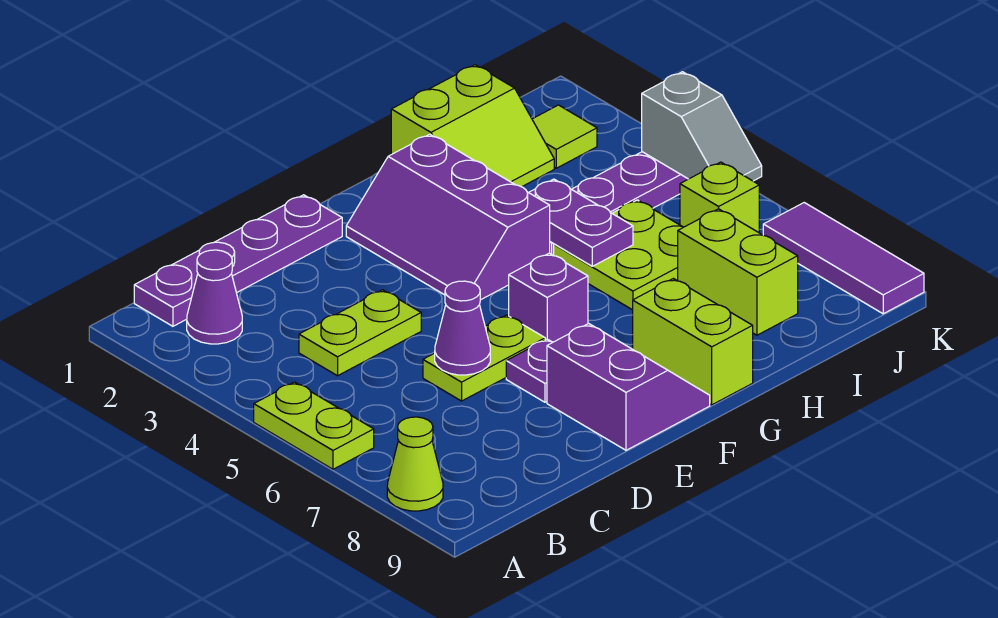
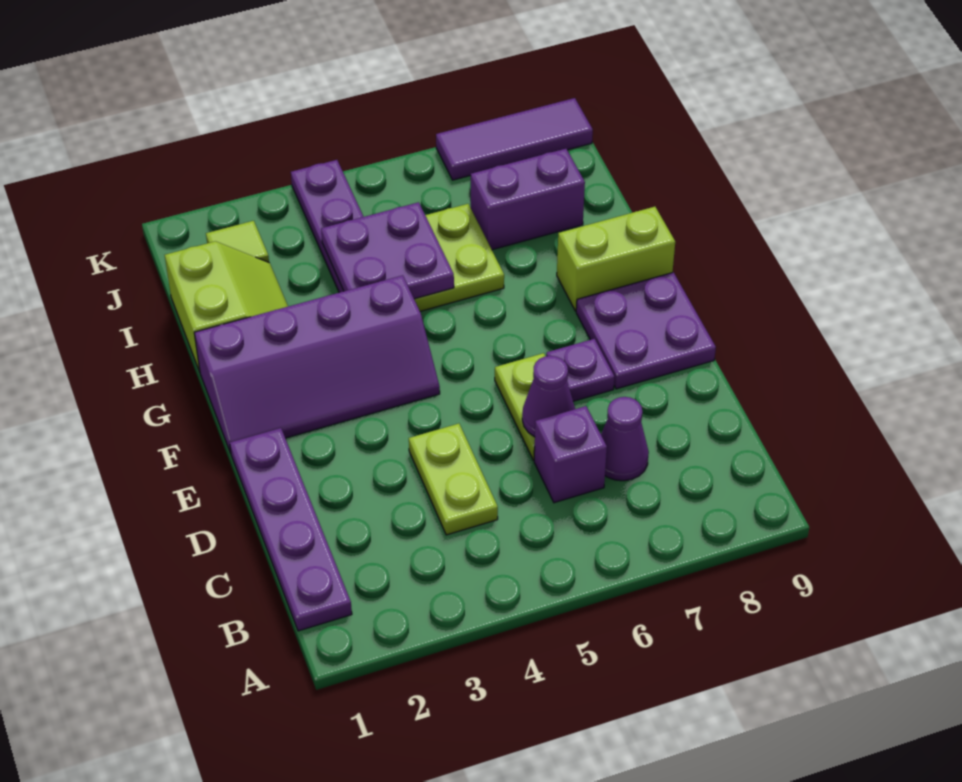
lime plate A5:A6 level 1 -> none
lime cone A8 level 1 -> none
purple cone B2 level 1 -> purple cone C7 level 1
purple slope E8:F9 level 1 top E -> purple plate E8:F9 level 1
purple slope F2:G4 level 1 top G -> purple slope F1:G4 level 1 top G
purple brick F6 level 1 -> purple brick C6 level 1
purple plate H4:H5 level 2 -> purple plate H4:I5 level 2
lime brick I7:I8 level 1 -> purple brick I7:I8 level 1
lime brick J6 level 1 -> none
grey slope K4:K5 level 2 top 4 -> none

